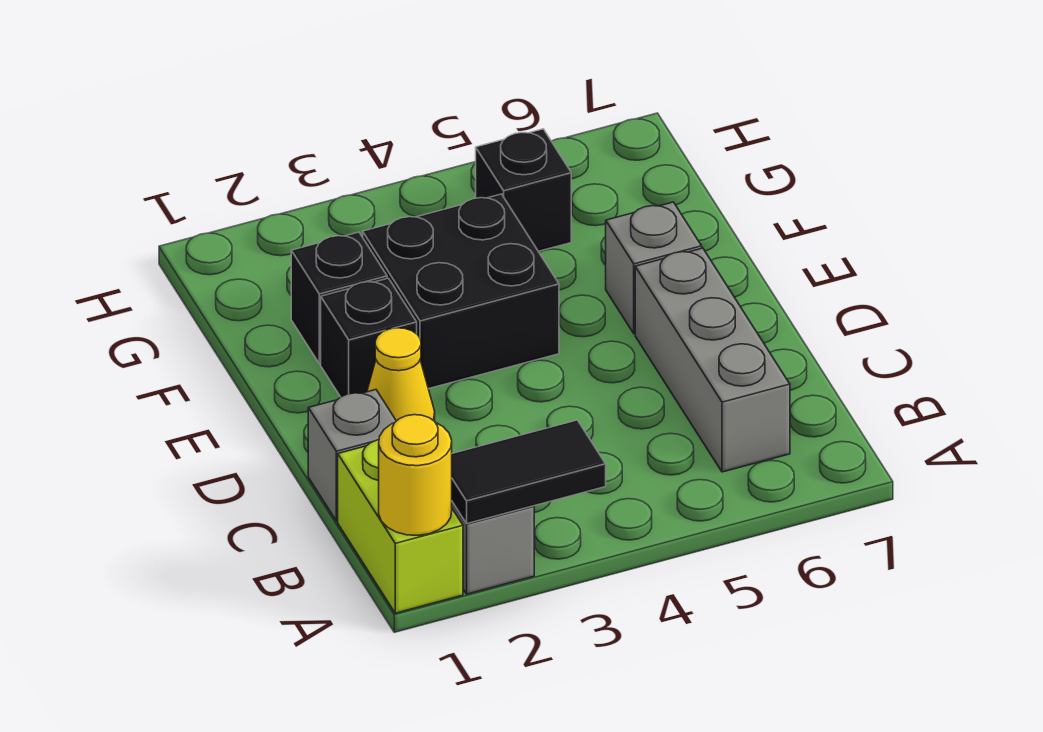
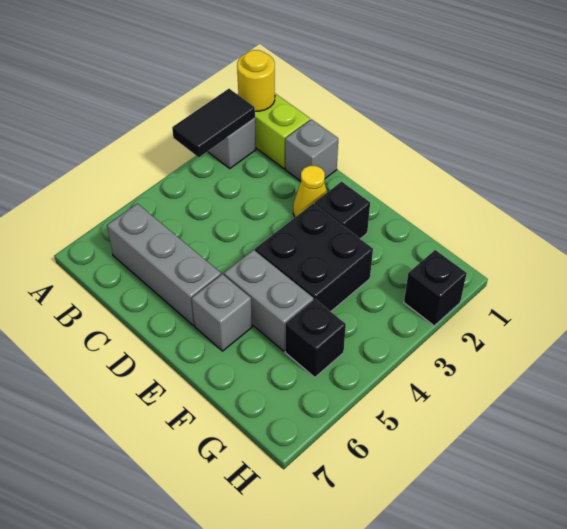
none -> grey brick E5:F5 level 1
black brick F2 level 1 -> black brick H2 level 1

